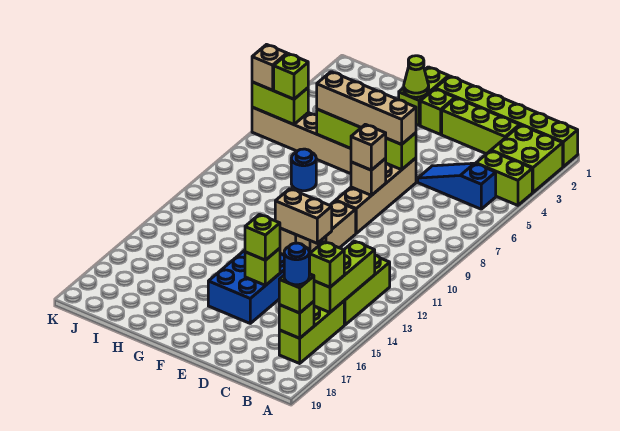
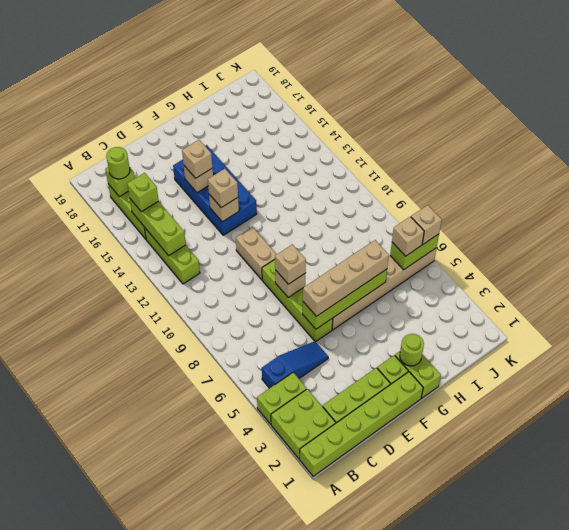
lime brick B17 level 3 -> lime round brick B17 level 3
blue round brick B17 level 4 -> none
tan brick D13:E13 level 3 -> tan brick E13 level 3
tan brick E6:E9 level 1 -> lime brick E6:E9 level 1
lime brick E15 level 2 -> tan brick E15 level 2
lime brick E15 level 3 -> tan brick E15 level 3
lime cone G2 level 2 -> lime round brick G2 level 2
blue round brick H8 level 1 -> none
lime brick J6 level 3 -> tan brick J6 level 3

